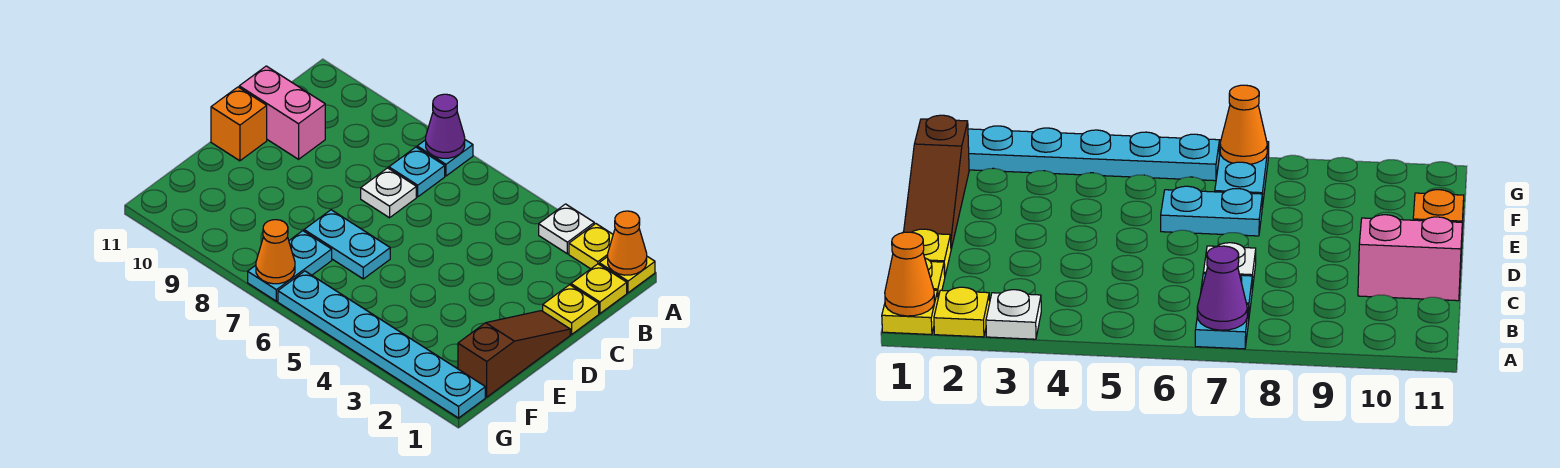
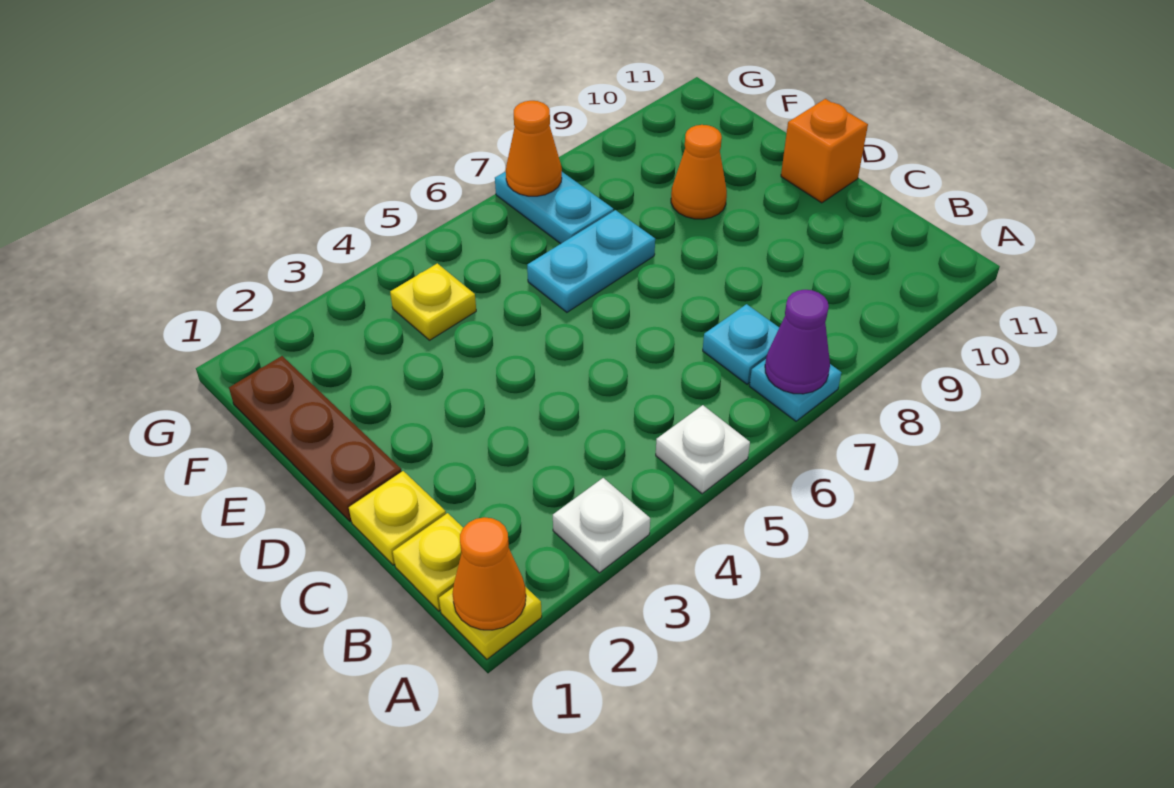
yellow plate A2 level 1 -> yellow plate F4 level 1
white plate C7 level 1 -> white plate A5 level 1
pink brick C10:C11 level 1 -> none
brown slope D1:F1 level 1 top F -> brown plate D1:F1 level 1
none -> orange cone E9 level 1
cyan plate G1:G6 level 1 -> none

